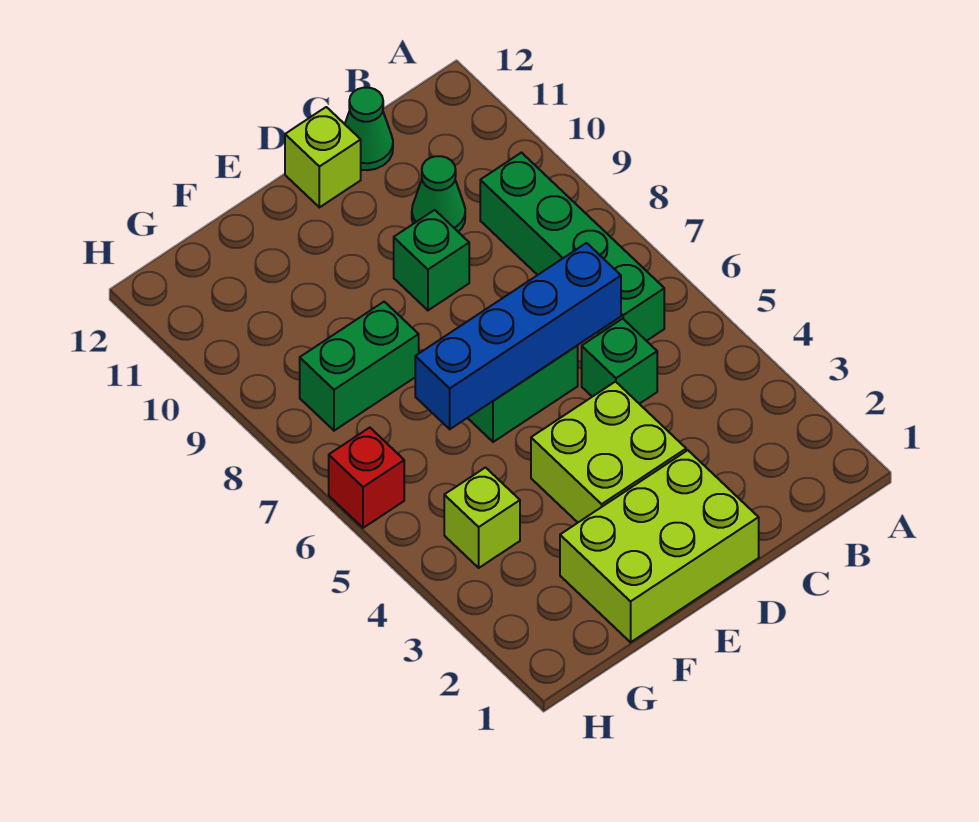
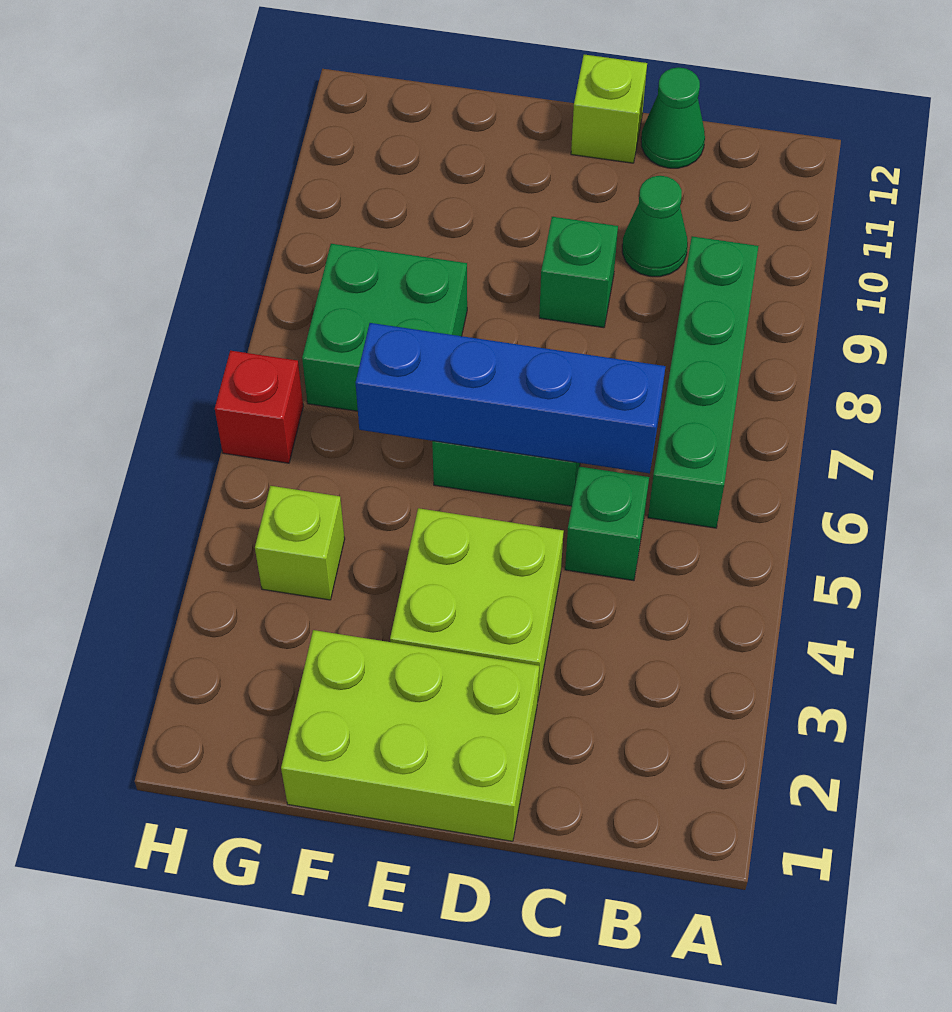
green brick F8:G8 level 1 -> green brick F7:G8 level 1

